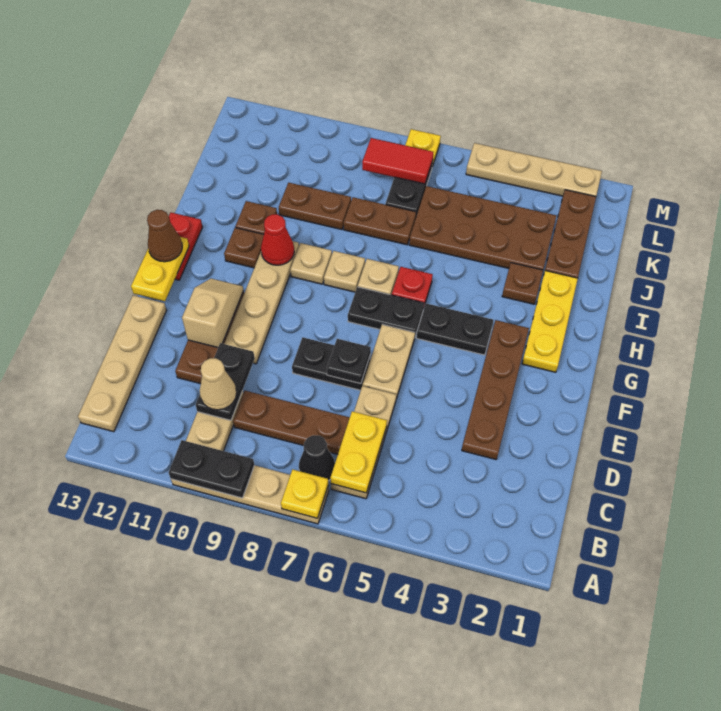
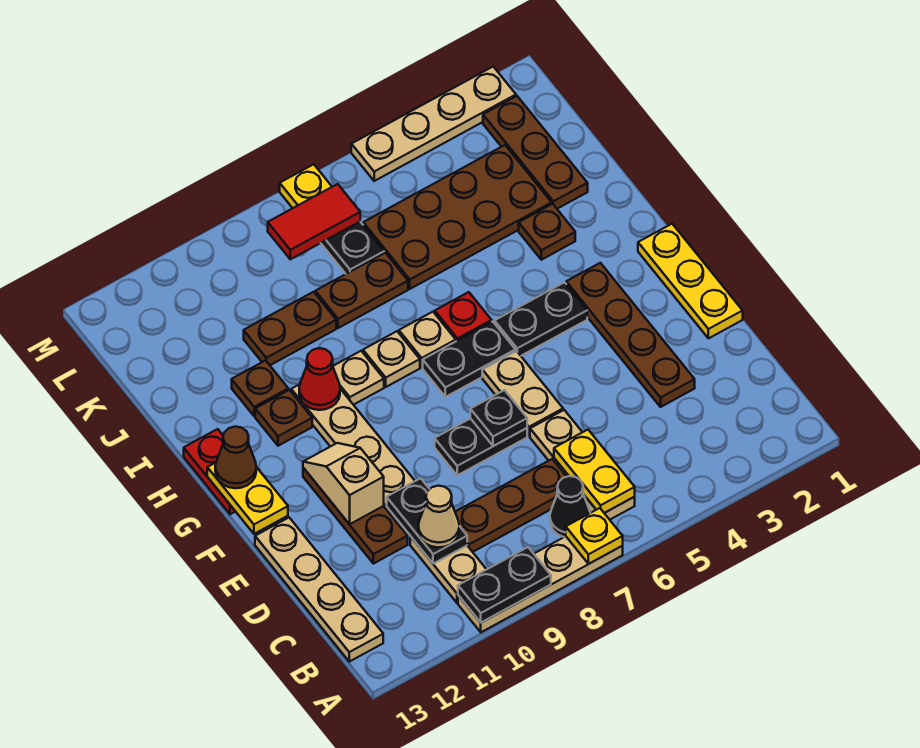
yellow plate G2:I2 level 1 -> yellow plate E1:G1 level 1

